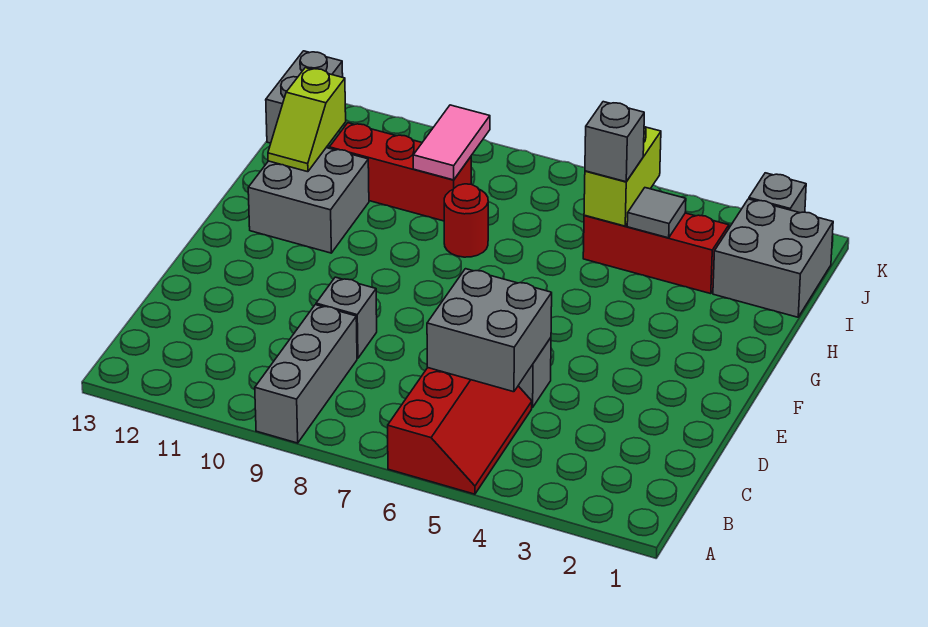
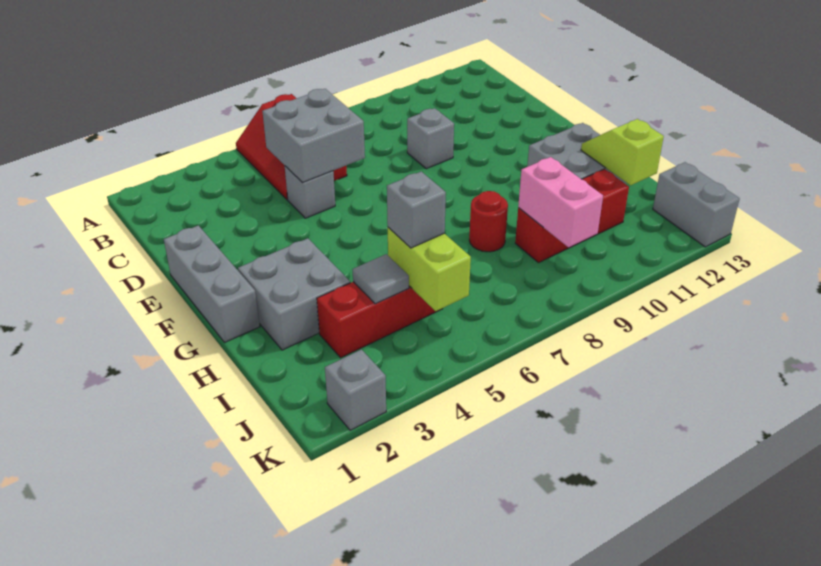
grey brick A9:C9 level 1 -> grey brick E1:G1 level 1
grey brick I1:J2 level 1 -> grey brick G2:H3 level 1
pink tile I9:J9 level 2 -> pink brick I9:J9 level 2

